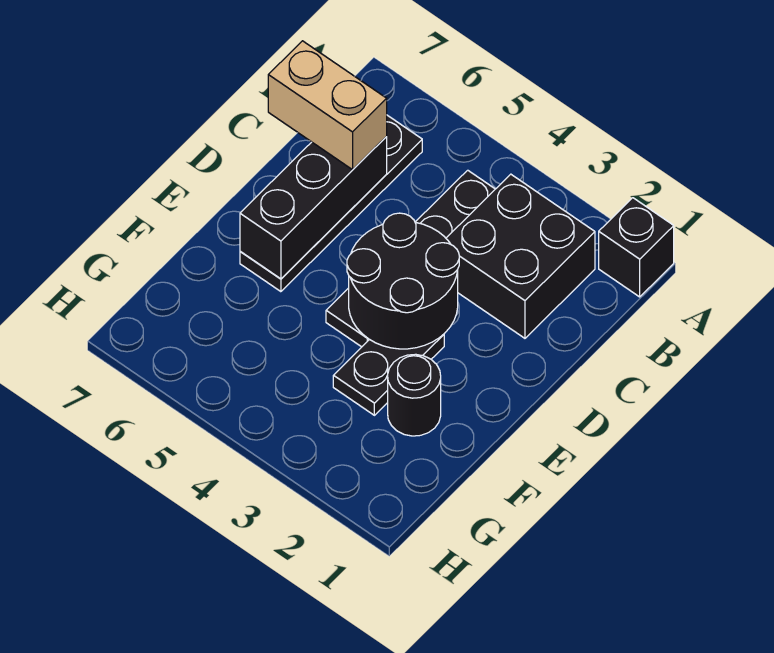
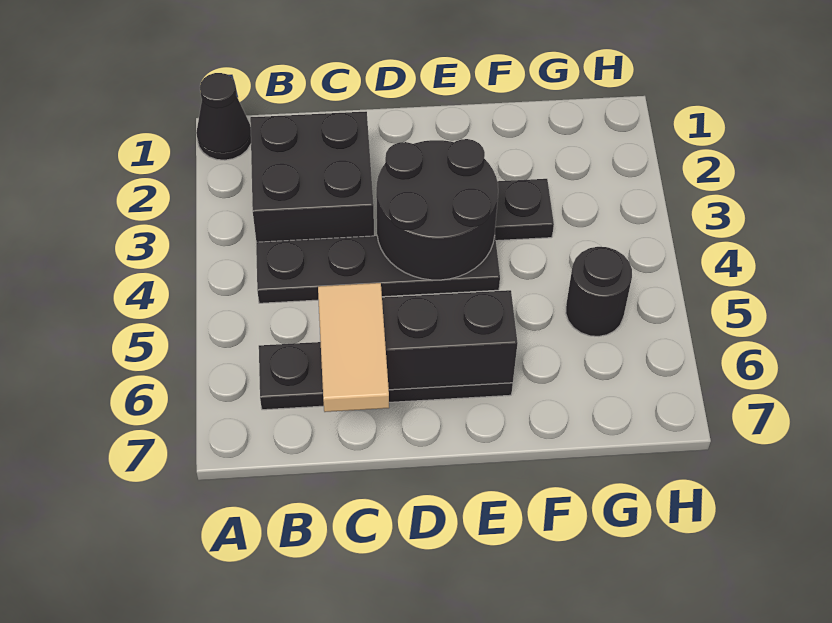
black brick A1 level 1 -> black cone A1 level 1
tan brick C6:C7 level 3 -> tan tile C6:C7 level 3
black round brick F2 level 1 -> black round brick G5 level 1

